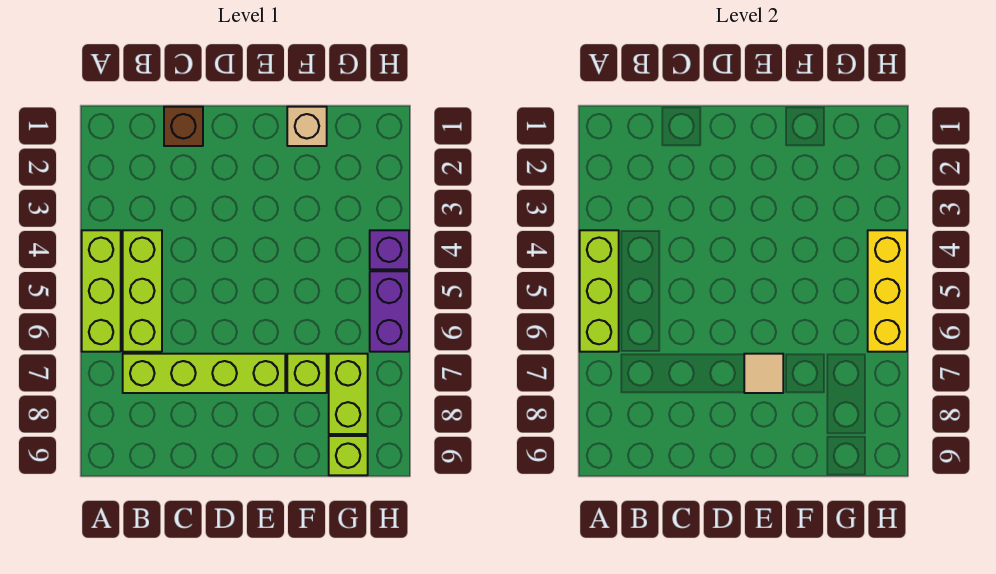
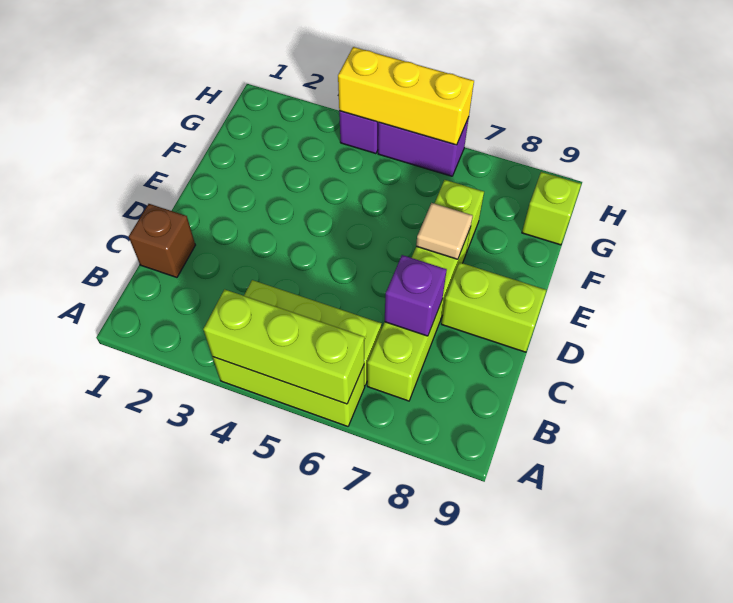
none -> purple brick C7 level 2
tan brick F1 level 1 -> none
lime brick G7:G8 level 1 -> lime brick D8:D9 level 1

